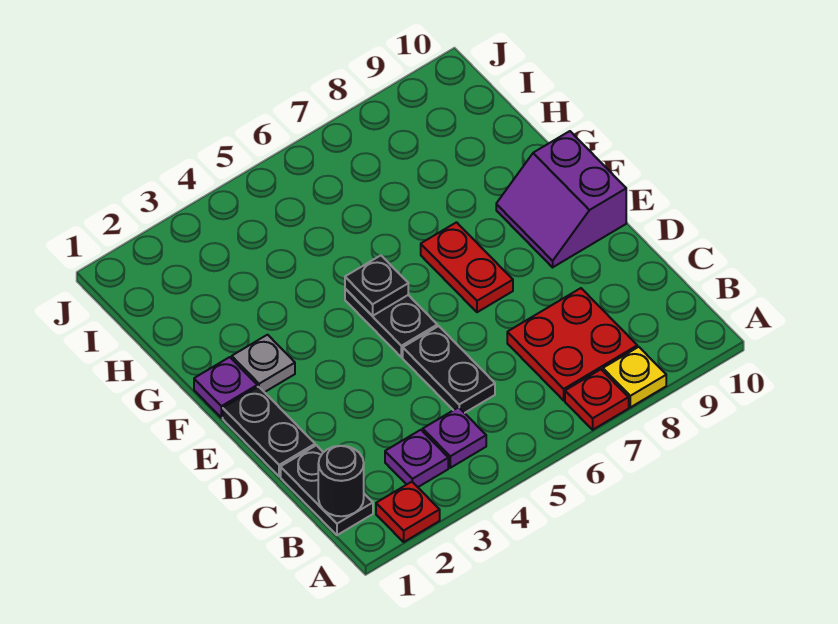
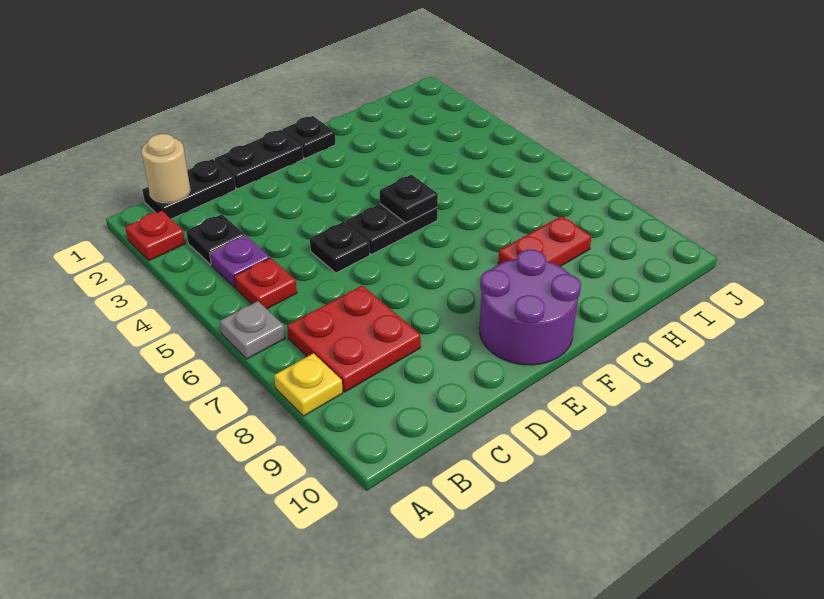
red plate A7 level 1 -> red plate B5 level 1
black round brick B1 level 2 -> tan round brick B1 level 2
purple plate B3 level 1 -> black plate B3 level 1
black plate C5:D5 level 1 -> black plate D5 level 1
red plate E7:F7 level 1 -> red plate G8:H8 level 1
purple slope E9:F10 level 1 top 10 -> purple round brick E9:F10 level 1
purple plate F1 level 1 -> black plate F1 level 1
grey plate F2 level 1 -> grey plate A6 level 1

